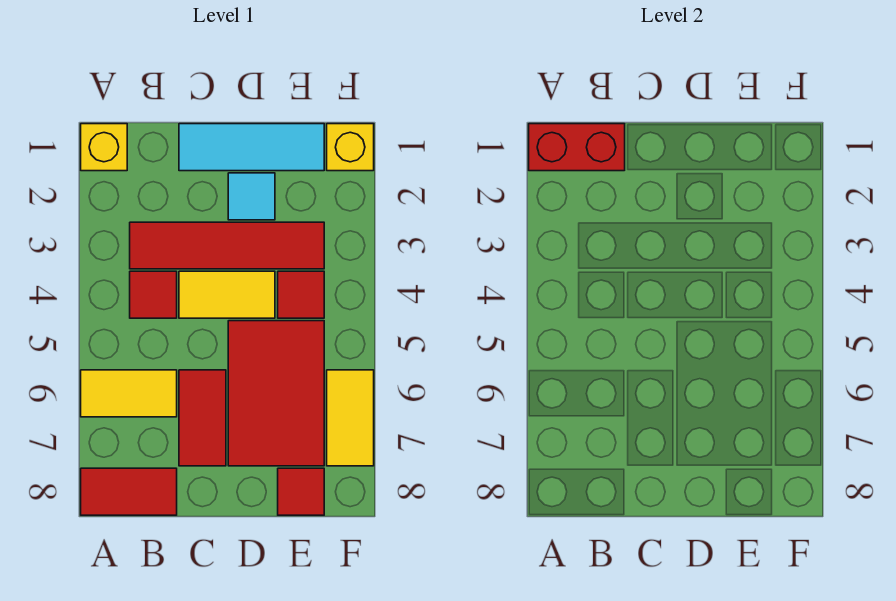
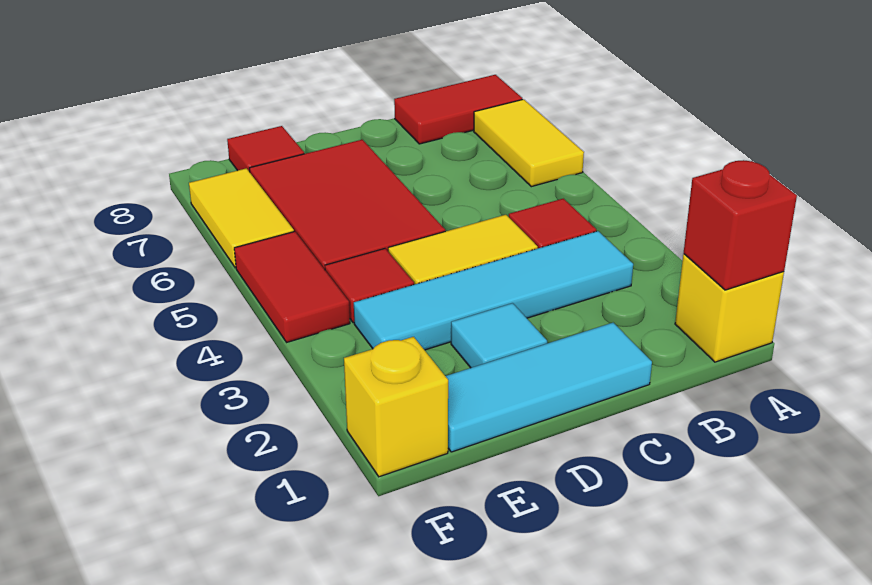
red brick A1:B1 level 2 -> red brick A1 level 2
yellow tile A6:B6 level 1 -> yellow tile A6:A7 level 1
red tile B3:E3 level 1 -> cyan tile B3:E3 level 1
red tile C6:C7 level 1 -> red tile F4:F5 level 1

